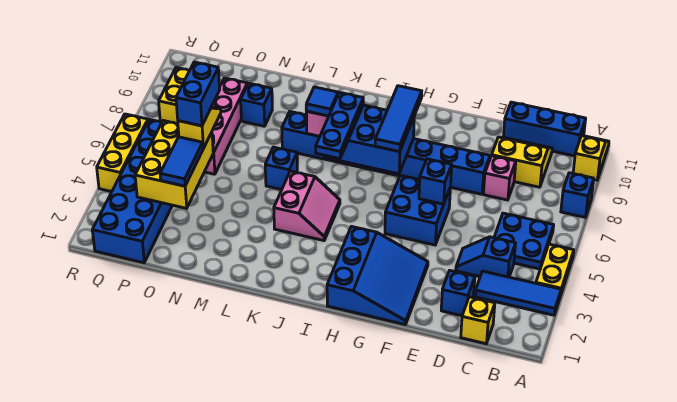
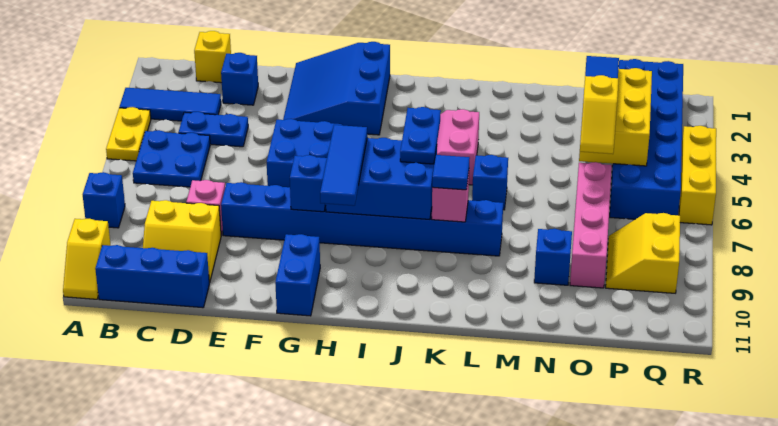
blue slope C4:D4 level 1 top C -> blue plate C4:D4 level 1
blue brick F6 level 2 -> blue brick G8 level 2
blue plate J6:J8 level 3 -> blue plate J6:J7 level 3
blue brick O5:O6 level 4 -> blue brick G10:G11 level 1

